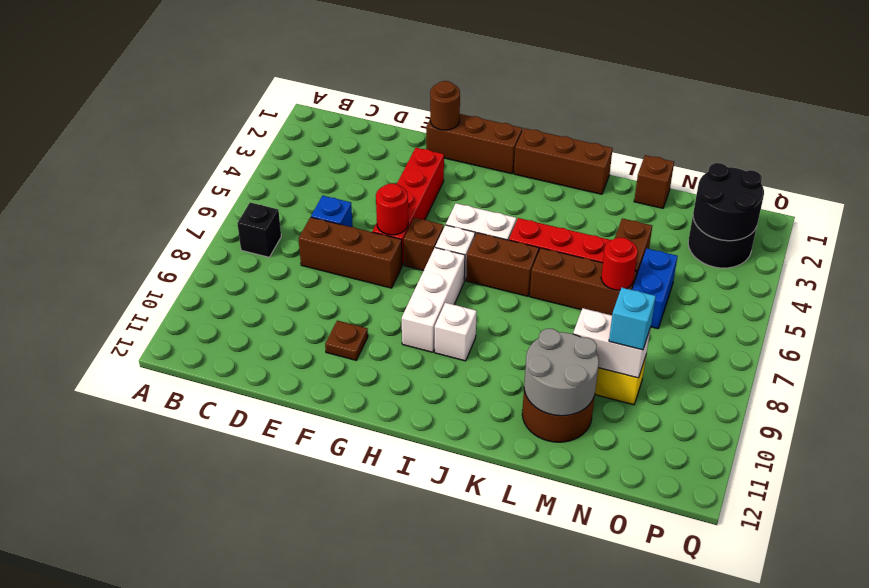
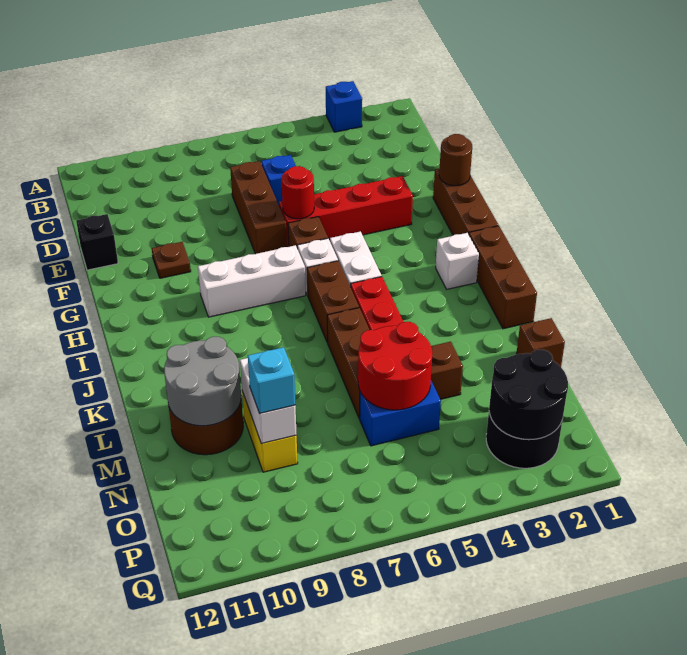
none -> blue brick A3 level 1
black brick B7 level 1 -> black brick E12 level 1
white brick I9 level 1 -> white brick I2 level 1
red round brick M6 level 2 -> red round brick M5:N6 level 2

